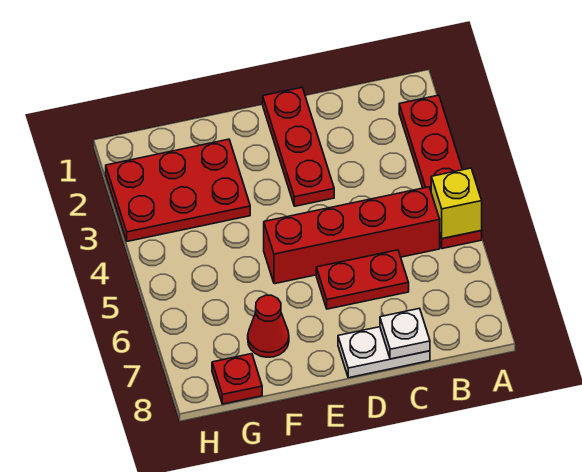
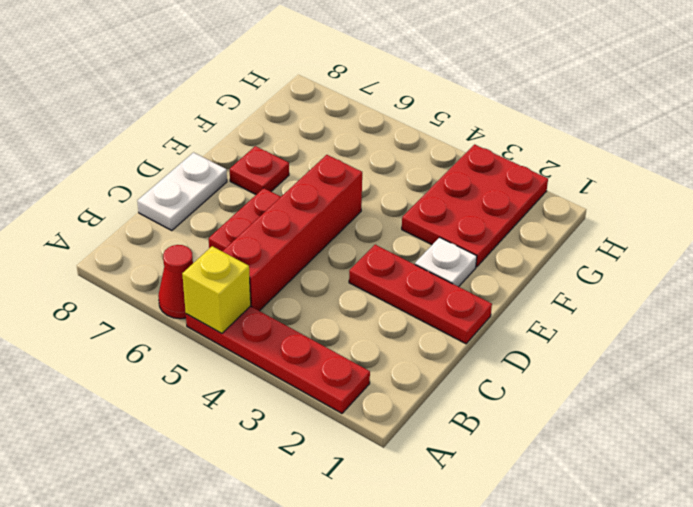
white plate C8 level 2 -> white plate E2 level 1
red cone F7 level 1 -> red cone A6 level 1
red plate G8 level 1 -> red plate E7 level 1

